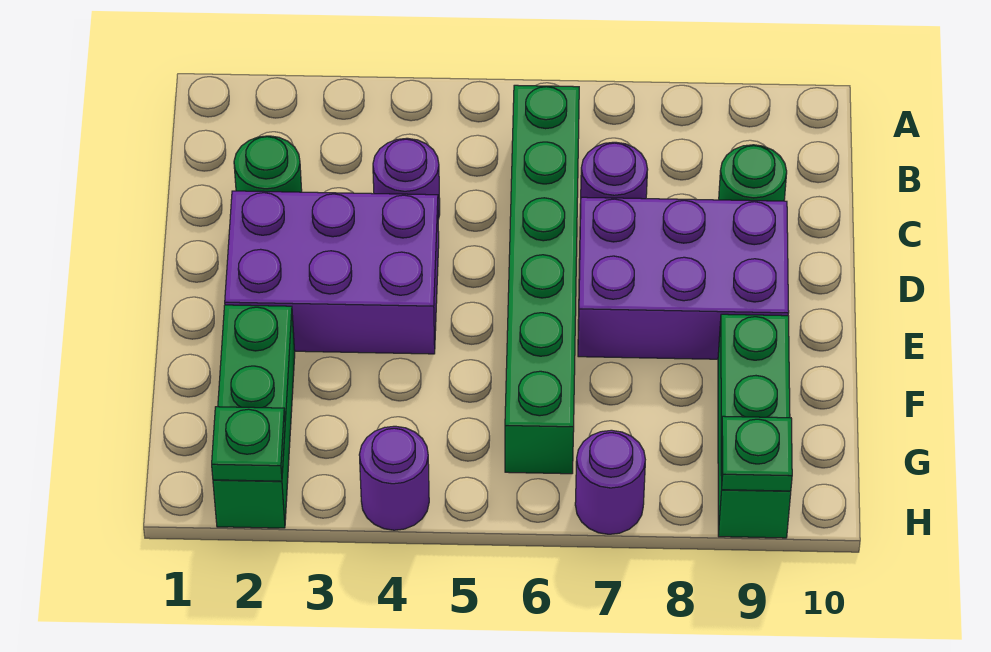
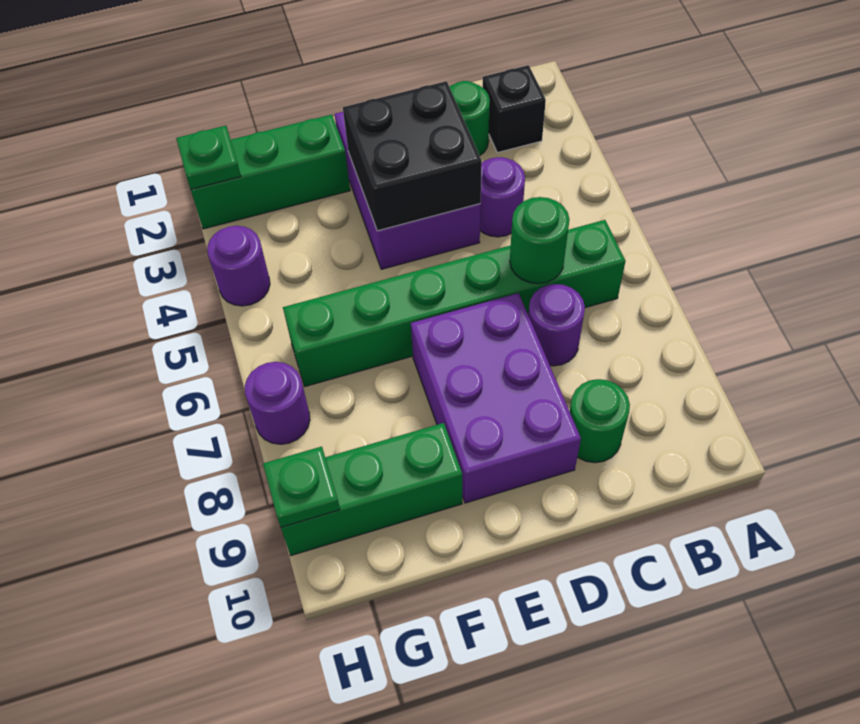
none -> black brick B2 level 1
none -> green round brick C6 level 2
none -> black brick D3:E4 level 2

